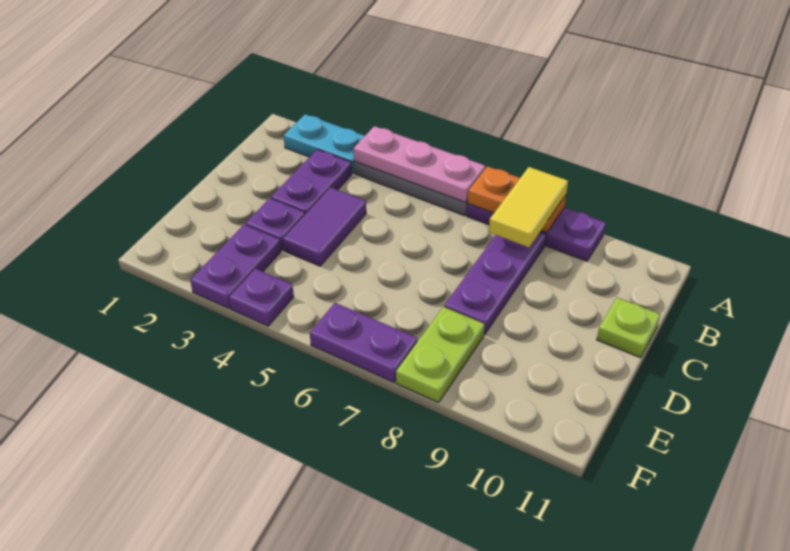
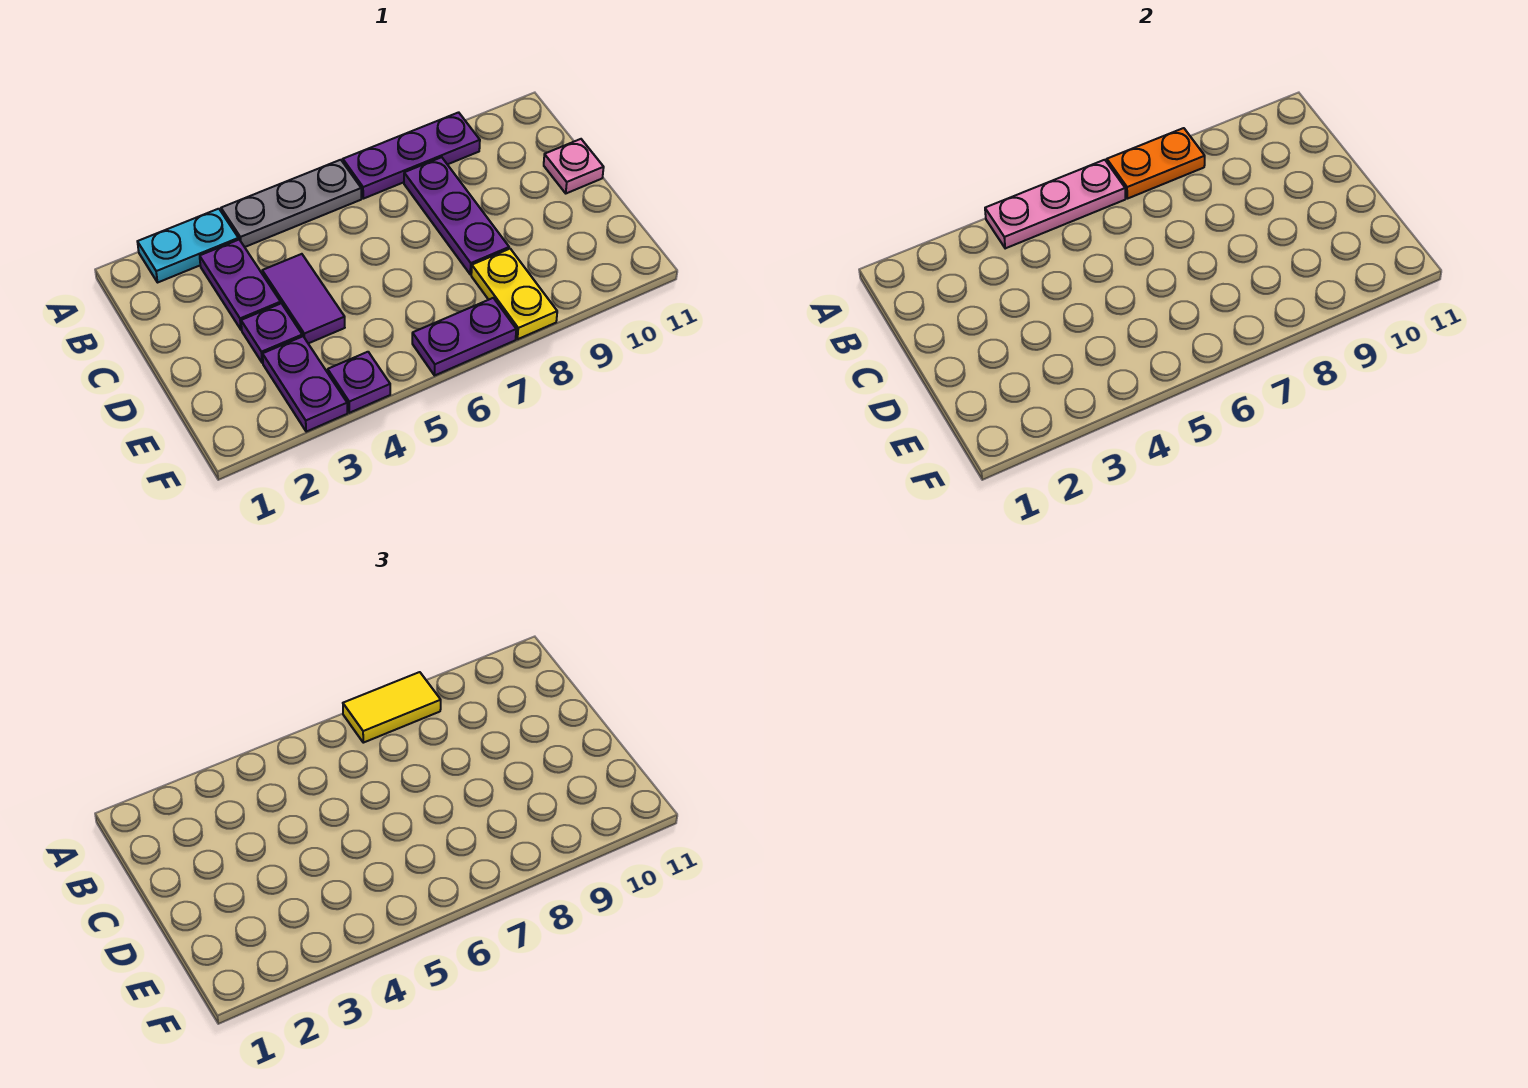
yellow tile A8:B8 level 3 -> yellow tile A7:A8 level 3
lime plate C11 level 1 -> pink plate C11 level 1
lime plate E8:F8 level 1 -> yellow plate E8:F8 level 1

